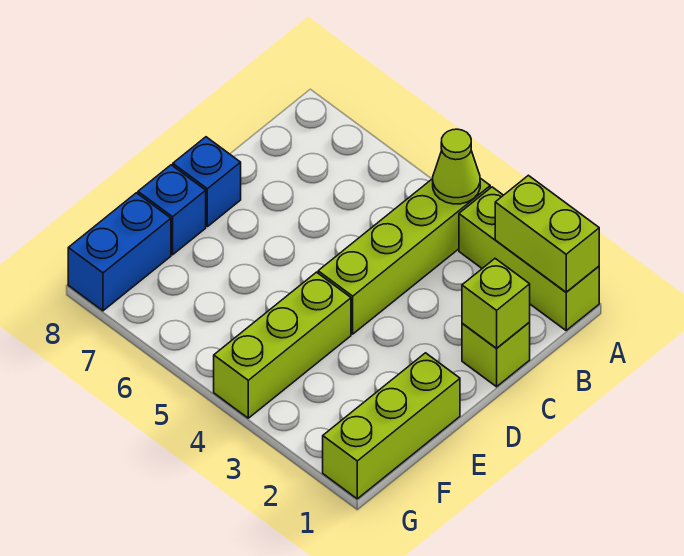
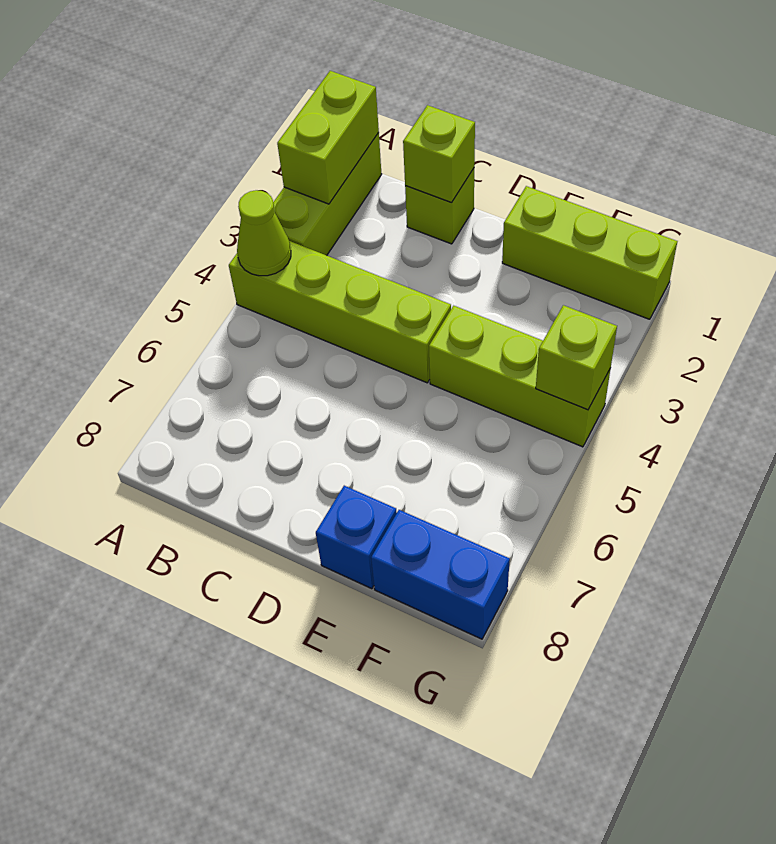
blue brick D8 level 1 -> none
none -> lime brick G4 level 2

